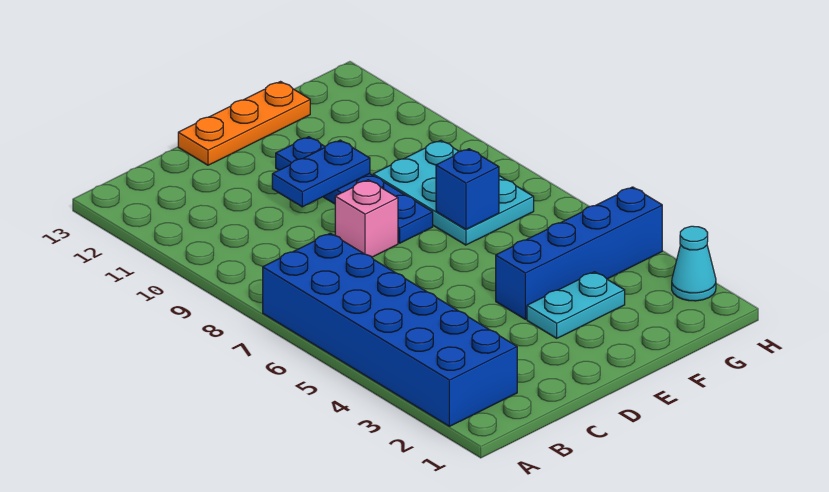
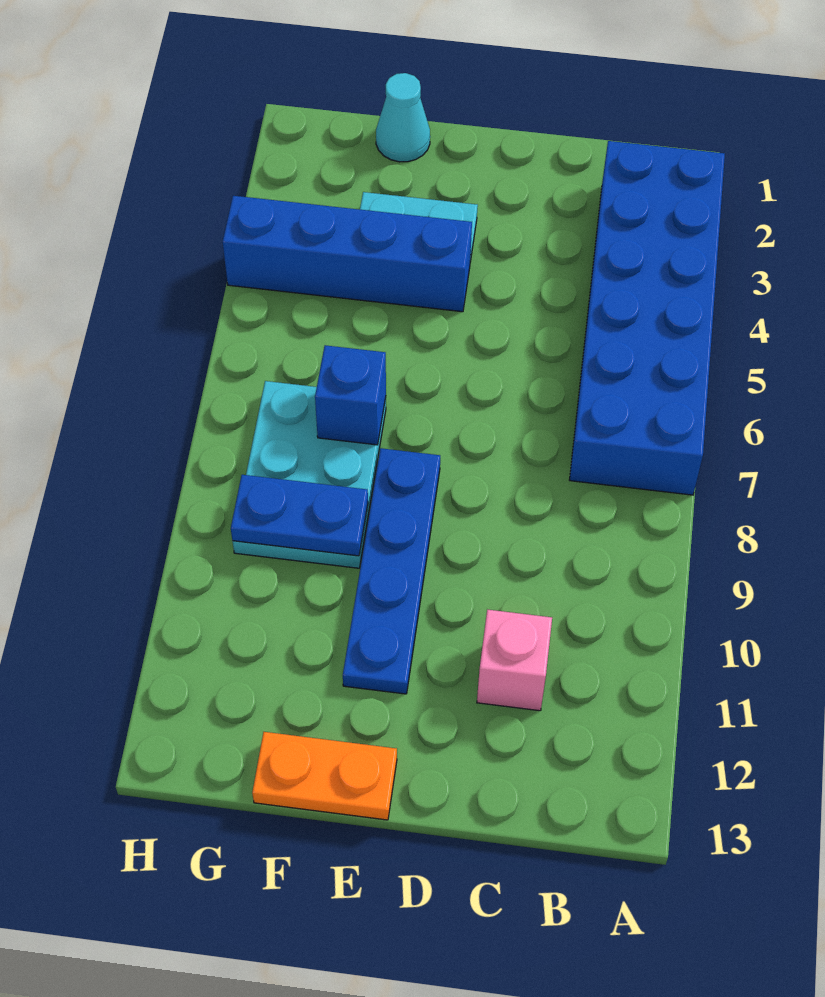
pink brick D8 level 1 -> pink brick C11 level 1
blue plate D10:E10 level 2 -> blue plate F9:G9 level 2
orange plate D13:F13 level 1 -> orange plate E13:F13 level 1
cyan cone H2 level 1 -> cyan cone F1 level 1

